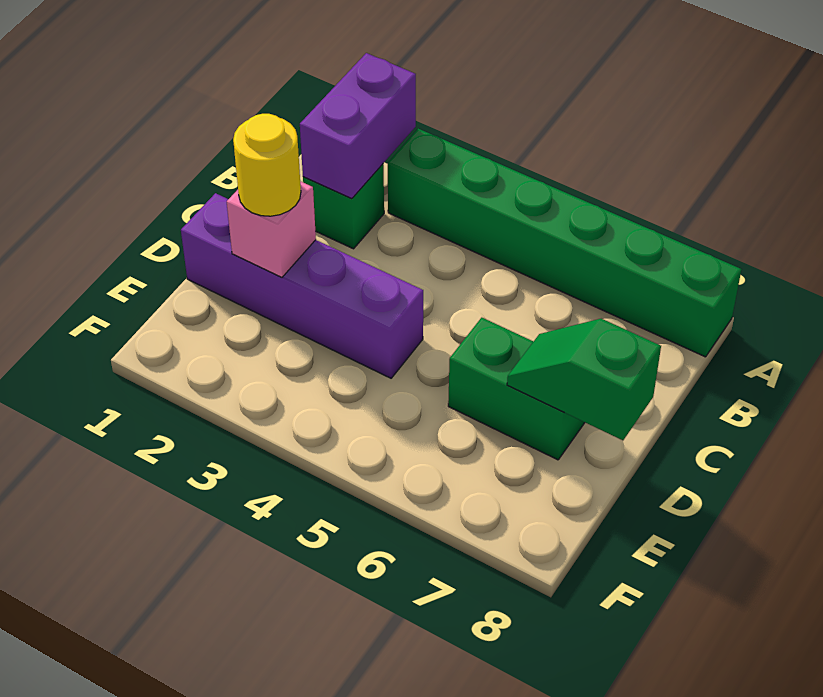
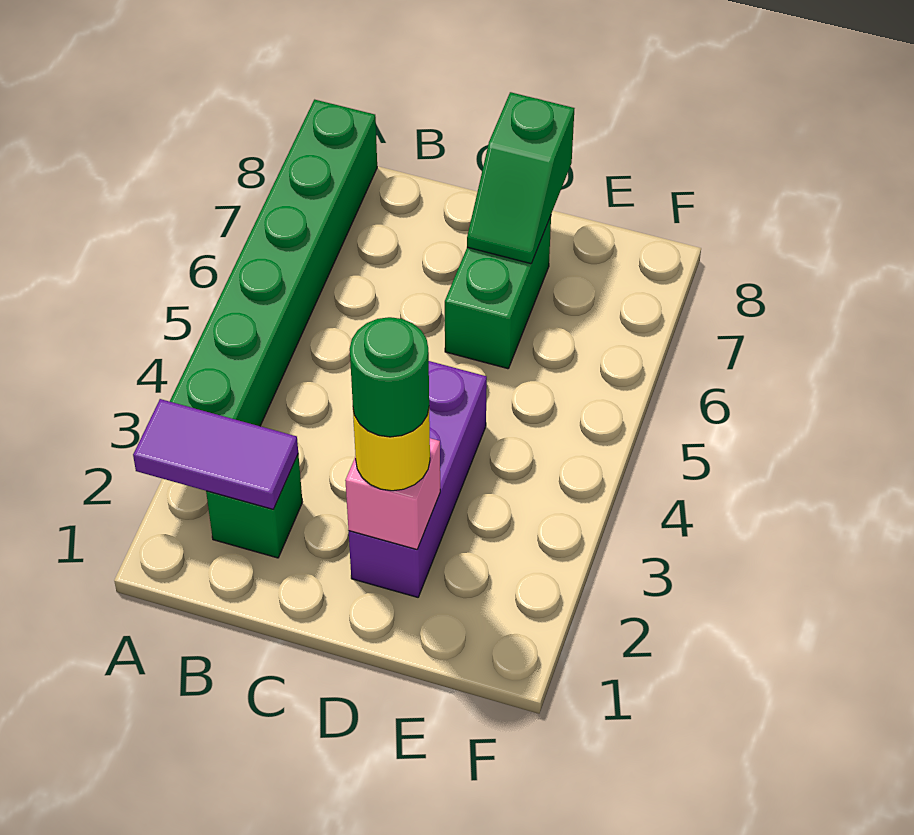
purple brick A2:B2 level 2 -> purple tile A2:B2 level 2
purple brick D1:D4 level 1 -> purple brick D2:D4 level 1
none -> green round brick D2 level 4

